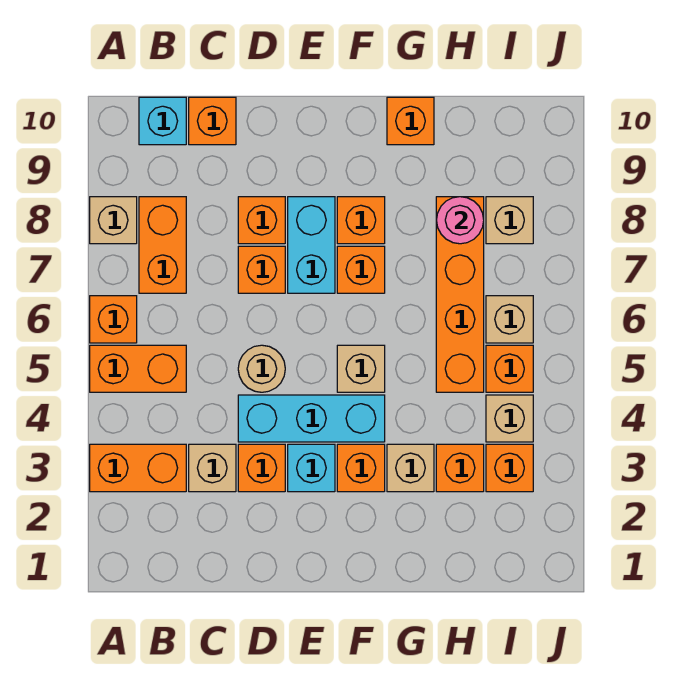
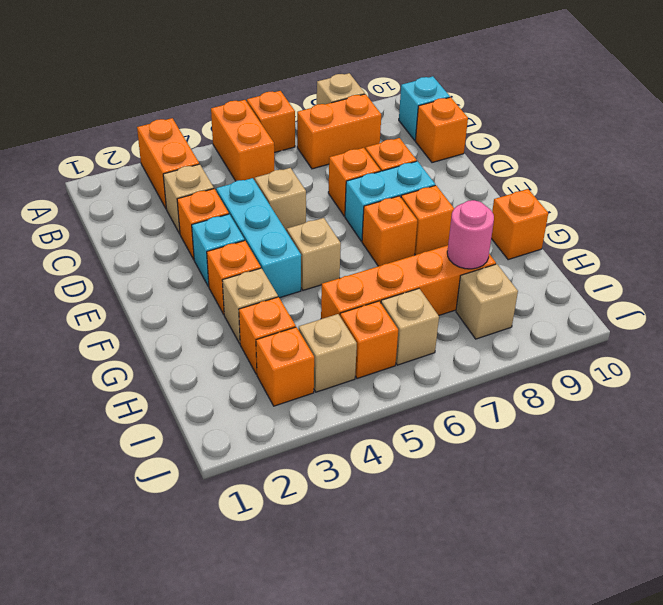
tan round brick D5 level 1 -> tan brick D5 level 1

